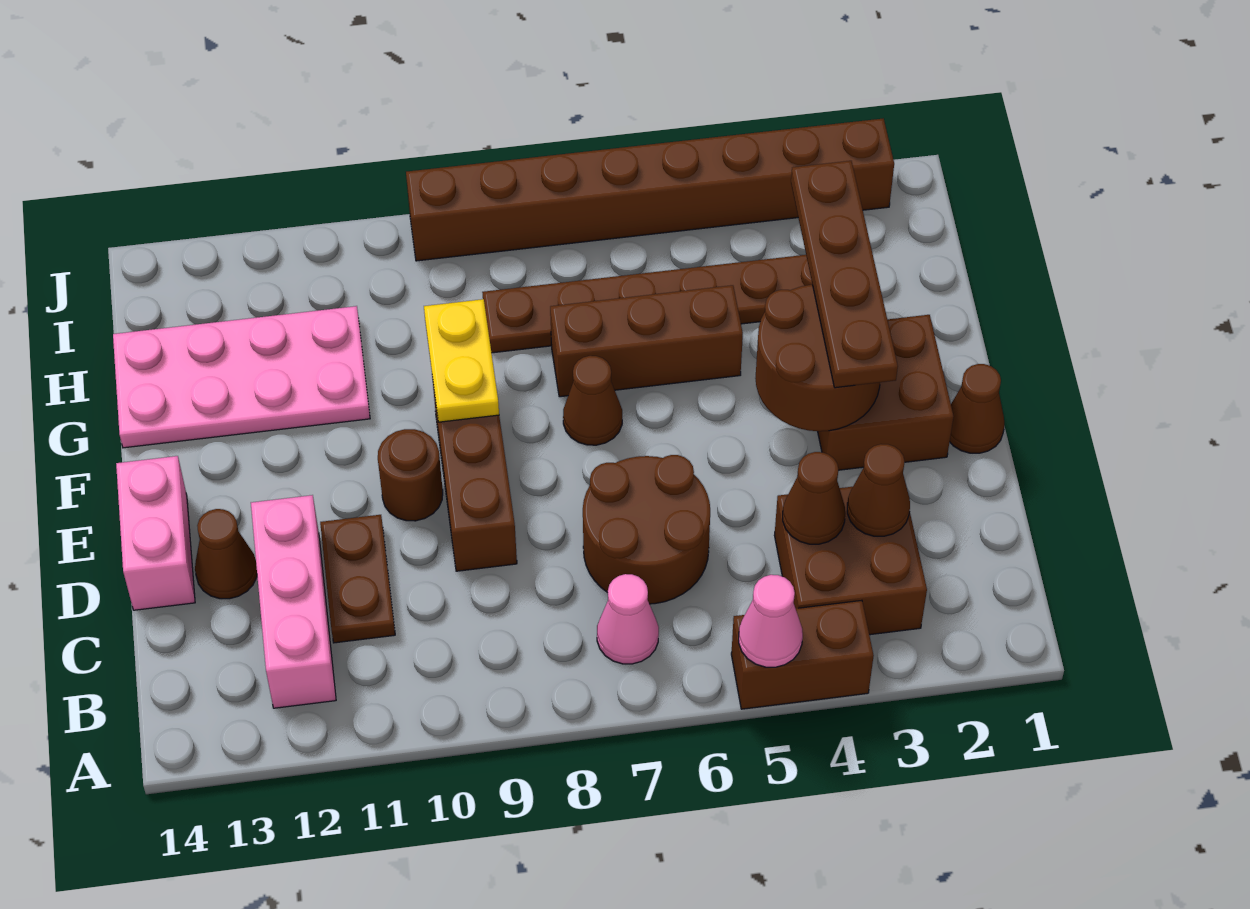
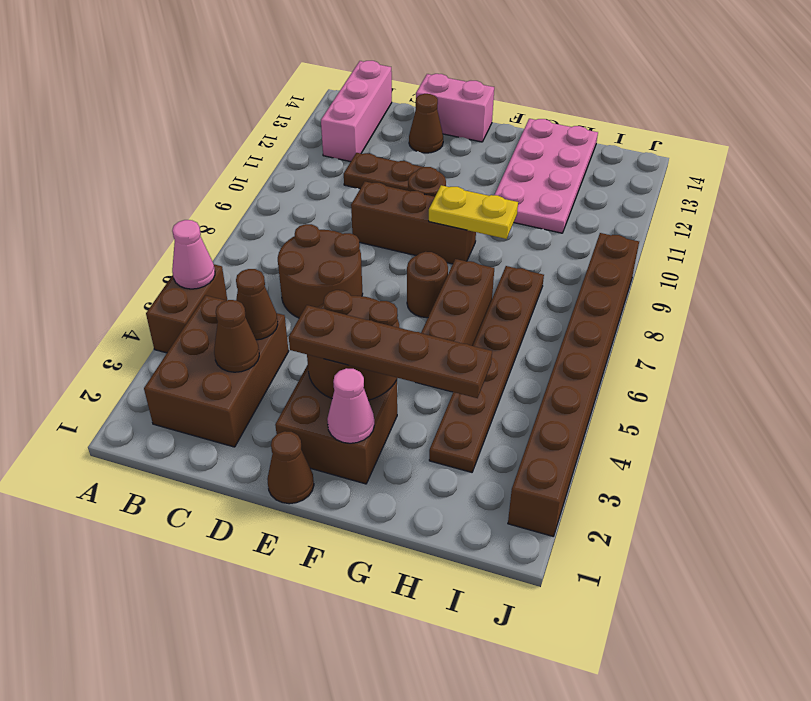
brown brick B3:C4 level 1 -> brown brick B2:C4 level 1
pink cone B7 level 1 -> pink cone F2 level 2
pink brick B12:D12 level 1 -> pink brick B12:B14 level 1
brown cone F7 level 1 -> brown round brick F7 level 1

